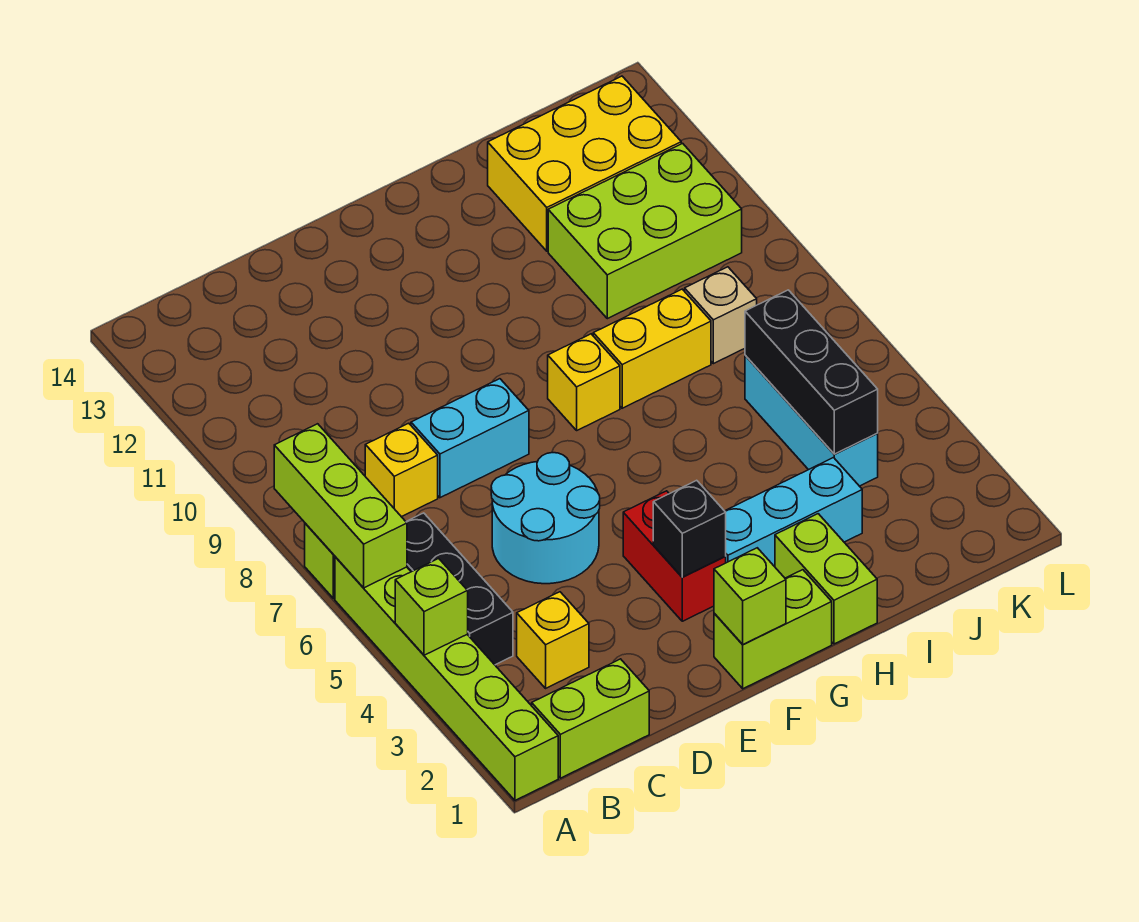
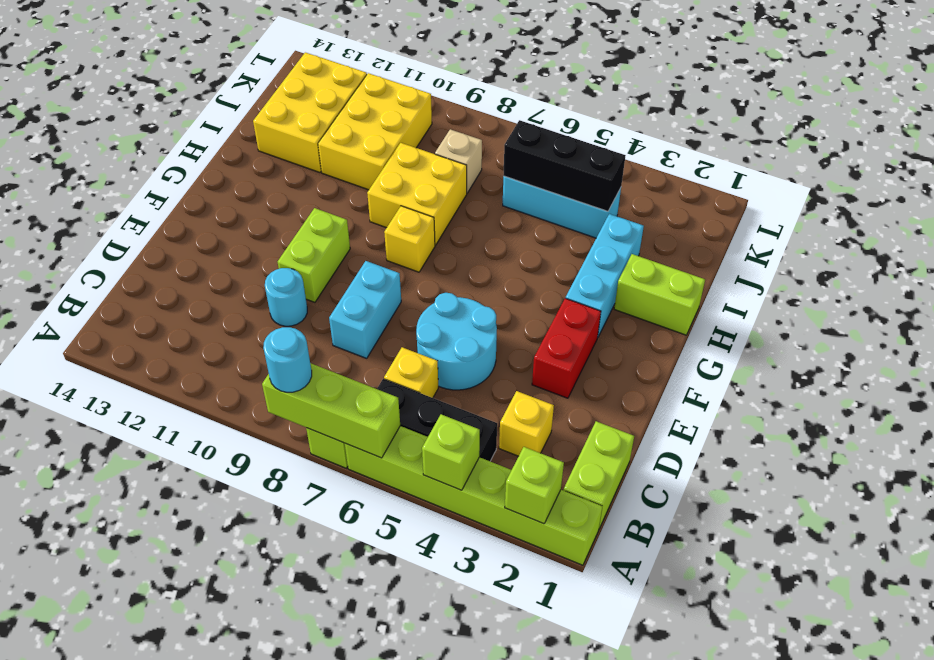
none -> cyan round brick A8 level 3
yellow brick C8 level 1 -> yellow brick C6 level 1
none -> cyan round brick D10 level 1
lime brick F1:G1 level 1 -> lime brick E10:F10 level 1
lime brick F1 level 2 -> lime brick A2 level 2
red brick F3:F4 level 1 -> red brick E3:F3 level 1
black brick F3 level 2 -> none
yellow brick H8:I8 level 1 -> yellow brick H8:I9 level 1
lime brick I10:K11 level 1 -> yellow brick I10:K11 level 1

